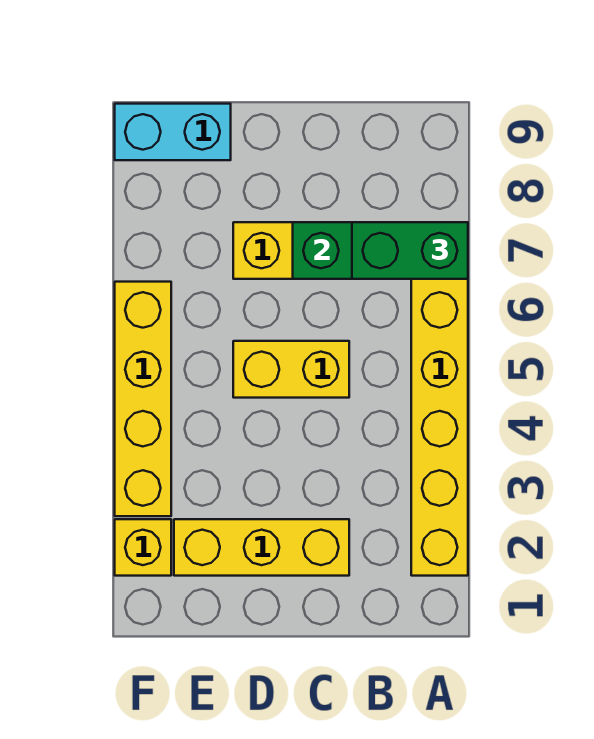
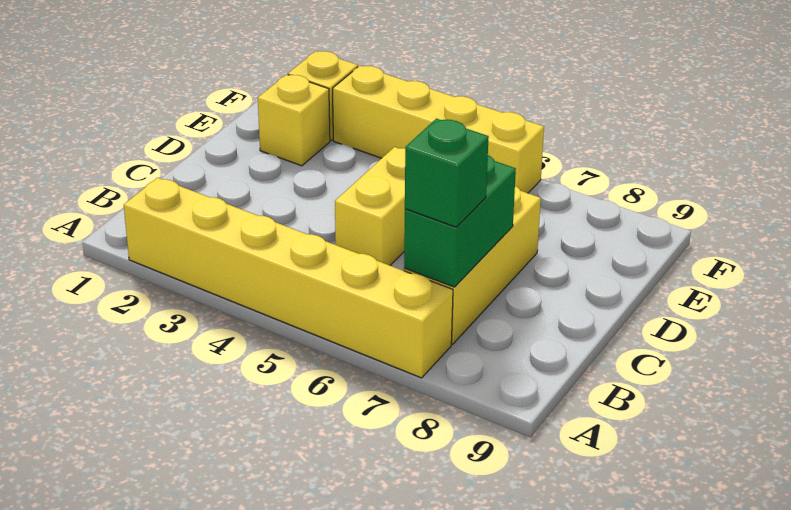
green brick A7:B7 level 3 -> green brick B7 level 3
yellow brick C2:E2 level 1 -> yellow brick E2 level 1
cyan brick E9:F9 level 1 -> none

